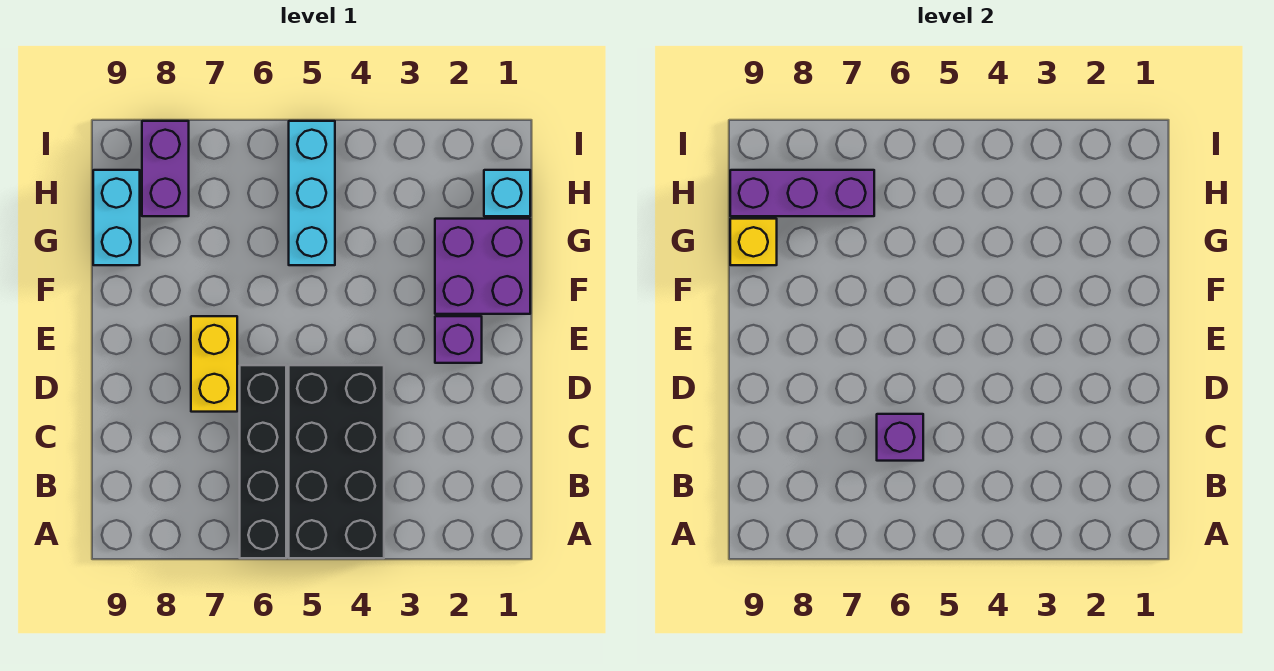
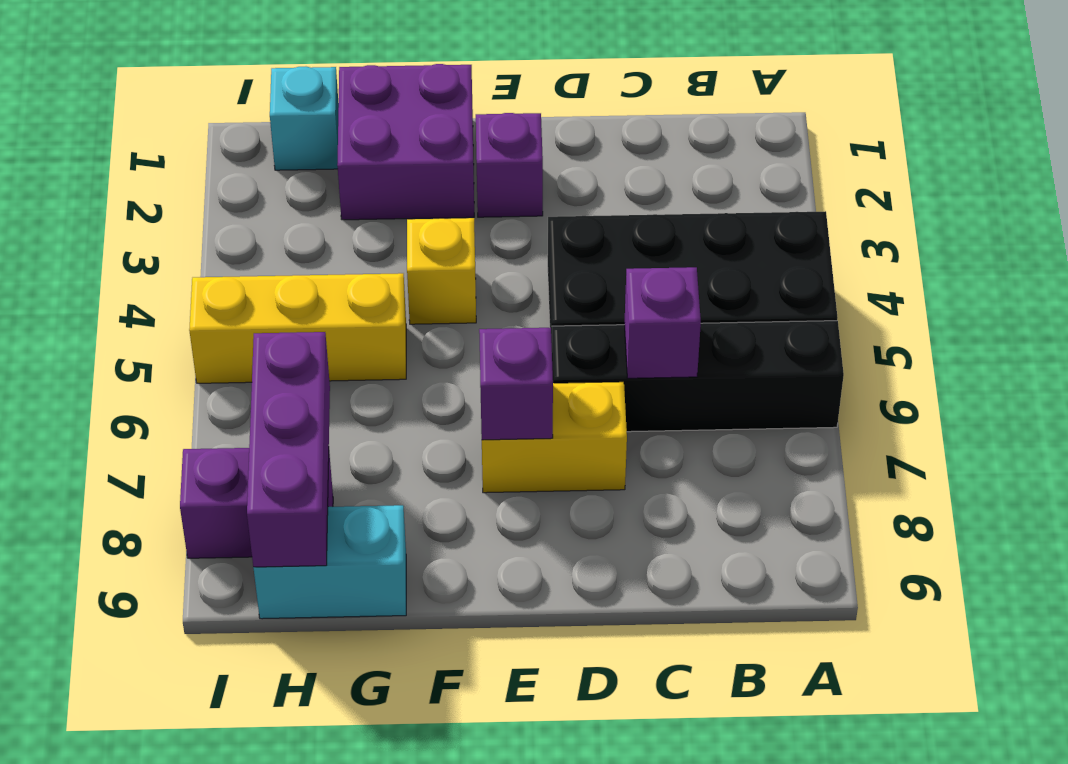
none -> purple brick E7 level 2
cyan brick G5:I5 level 1 -> yellow brick G5:I5 level 1
yellow brick G9 level 2 -> yellow brick F4 level 1

